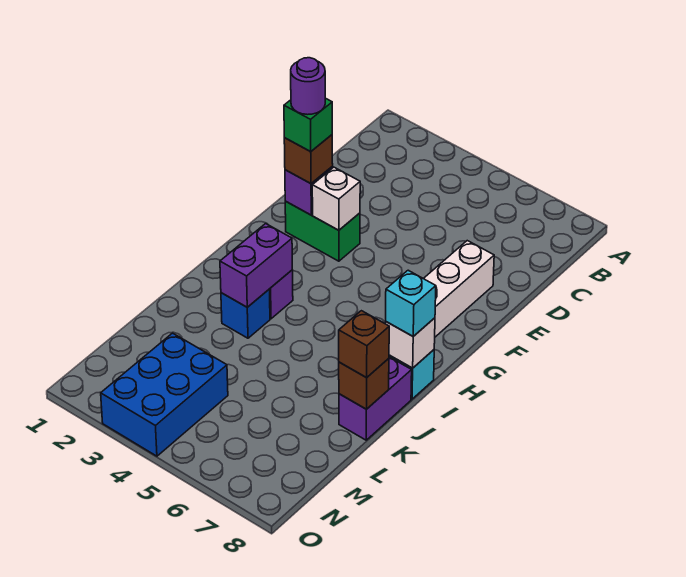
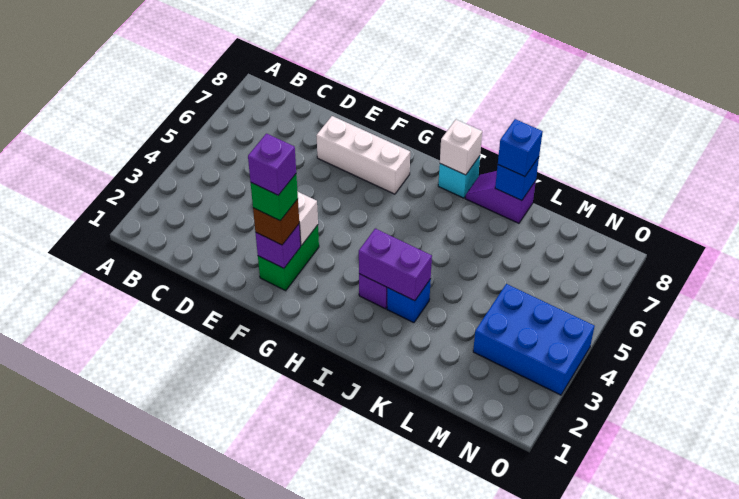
purple round brick F2 level 5 -> purple brick F2 level 5
cyan brick I8 level 3 -> none
purple brick J8:K8 level 1 -> purple slope J8:K8 level 1 top K
brown brick K8 level 2 -> blue brick K8 level 2
brown brick K8 level 3 -> blue brick K8 level 3

